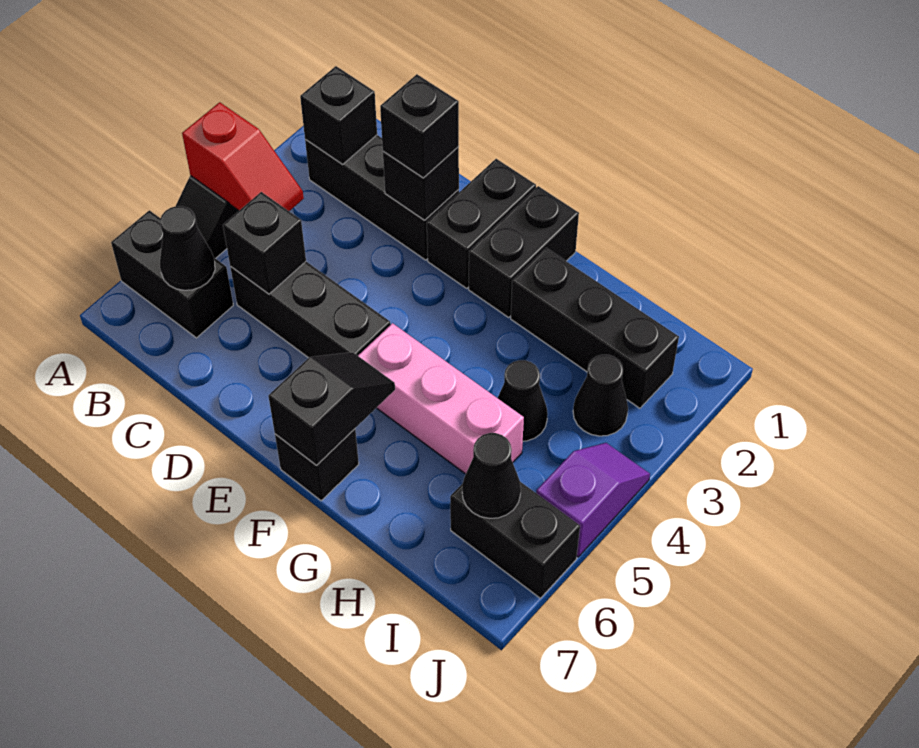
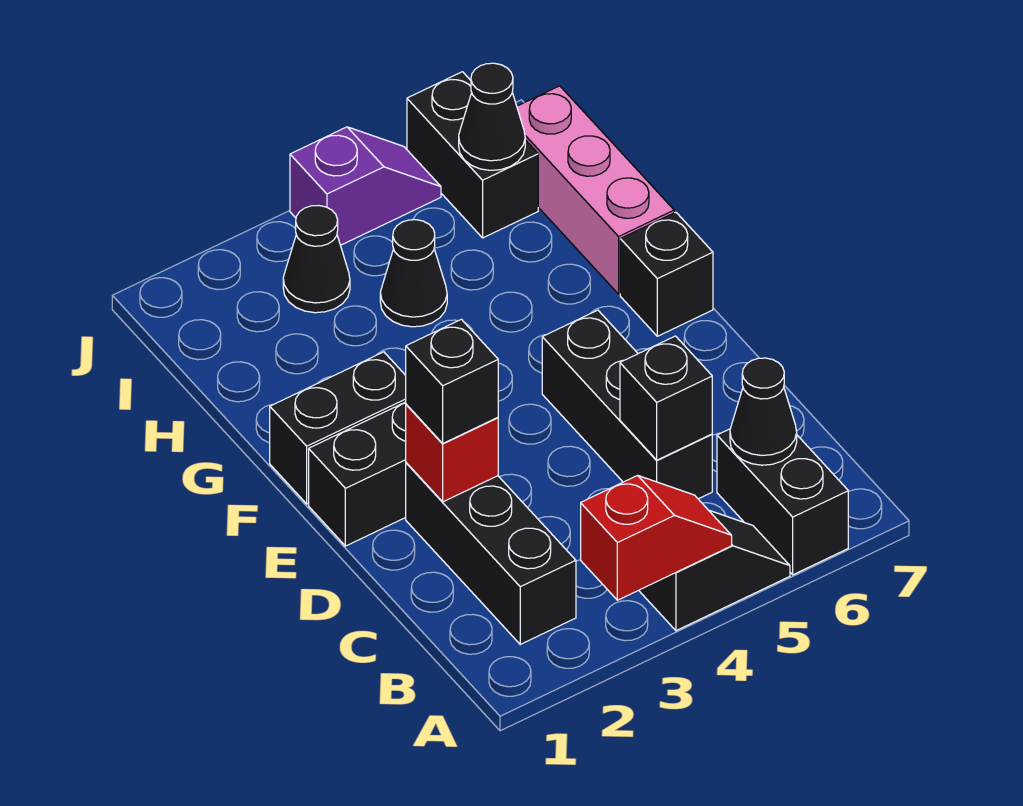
red slope A4:B4 level 2 top A -> red slope A3:A4 level 2 top 3
black brick B2 level 2 -> none
black brick D2 level 2 -> red brick D2 level 2
pink brick F5:H5 level 1 -> pink brick G7:I7 level 1
black slope F6:F7 level 2 top 7 -> none
black brick G2:I2 level 1 -> none
purple slope J4:J5 level 1 top 5 -> purple slope J4:J5 level 1 top 4

